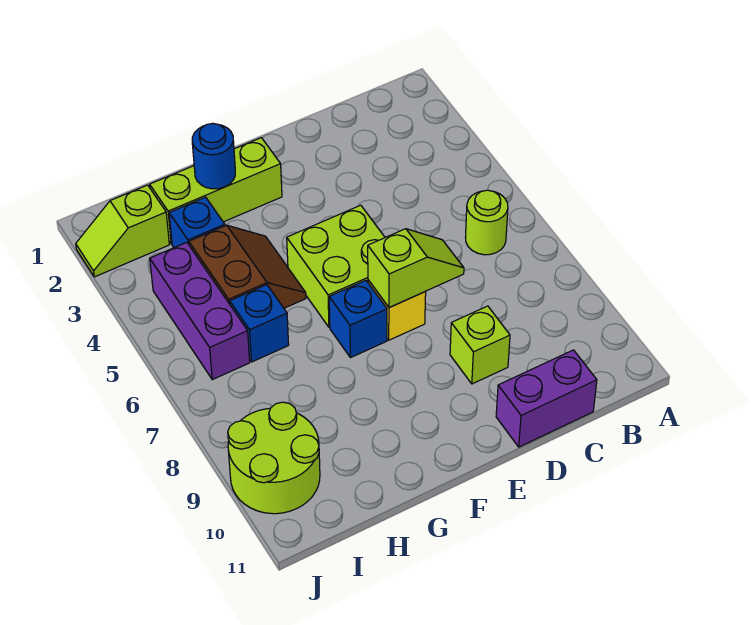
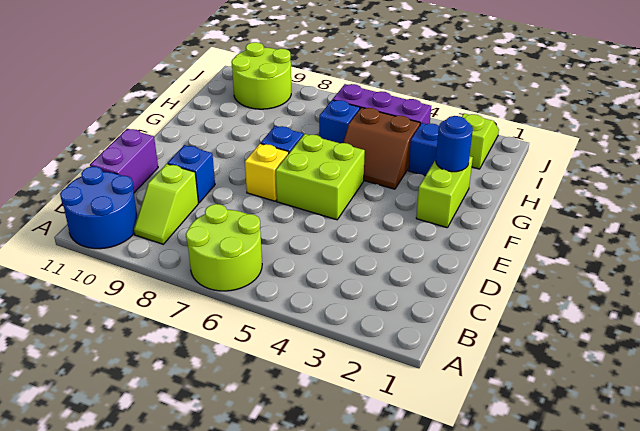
none -> blue round brick A10:B11 level 1
lime round brick B6 level 1 -> lime round brick A6:B7 level 1
lime slope D7:E7 level 2 top E -> lime slope B9:C9 level 1 top C
lime brick D9 level 1 -> blue brick D9 level 1
lime brick F2:H2 level 1 -> lime brick F2:G2 level 1

